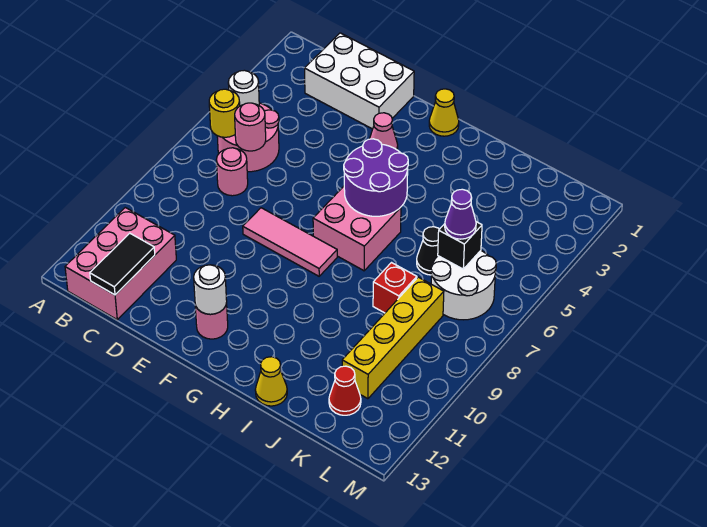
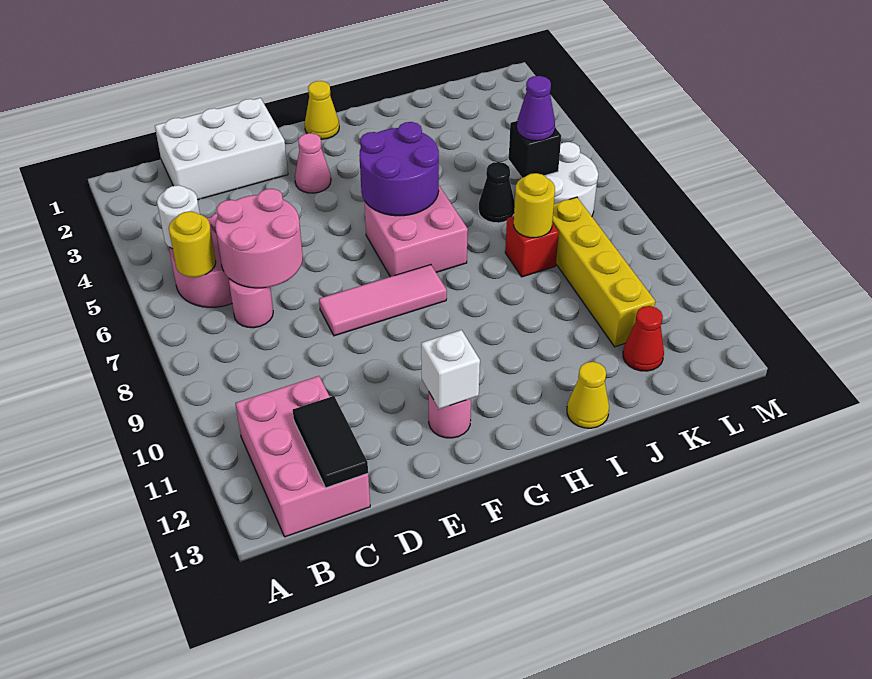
pink round brick C6 level 2 -> pink round brick C6:D7 level 2
white round brick F12 level 2 -> white brick F12 level 2
none -> yellow round brick J8 level 2

